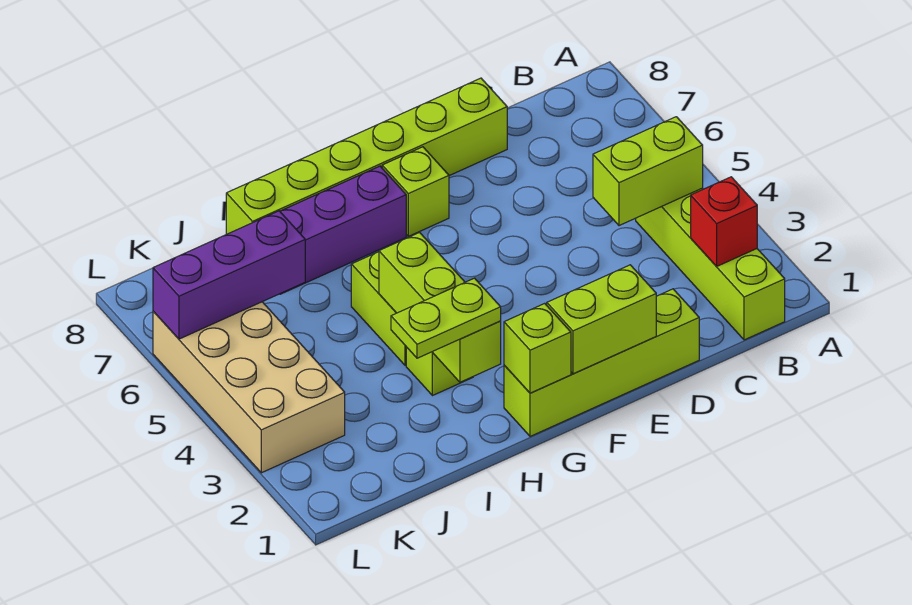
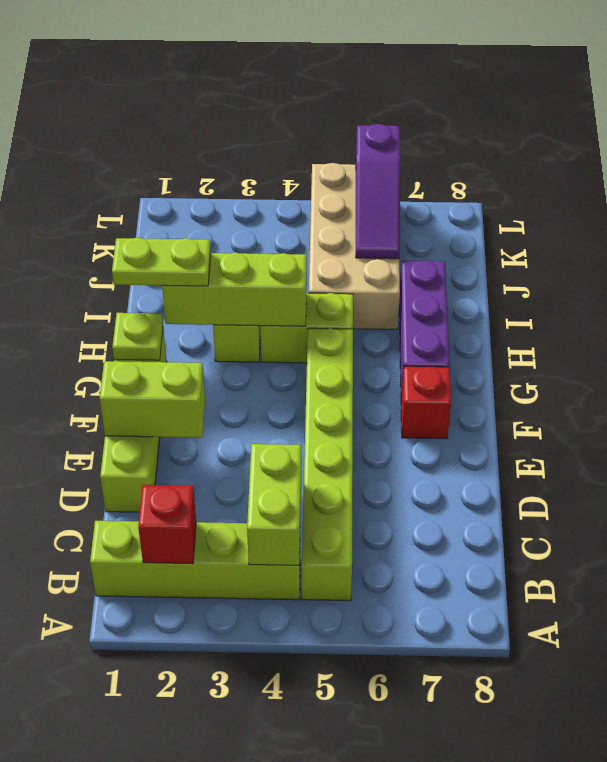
lime brick D8:I8 level 1 -> lime brick B5:G5 level 1
lime brick E1:F1 level 2 -> lime brick E1:E2 level 2
lime brick F7 level 1 -> red brick F7 level 1
lime brick G1 level 2 -> lime plate G1 level 2
lime plate H2:I2 level 3 -> lime plate H1:H2 level 3
purple brick J6:L6 level 2 -> purple slope J6:L6 level 2 top L
tan brick K3:L6 level 1 -> tan brick I5:L6 level 1

